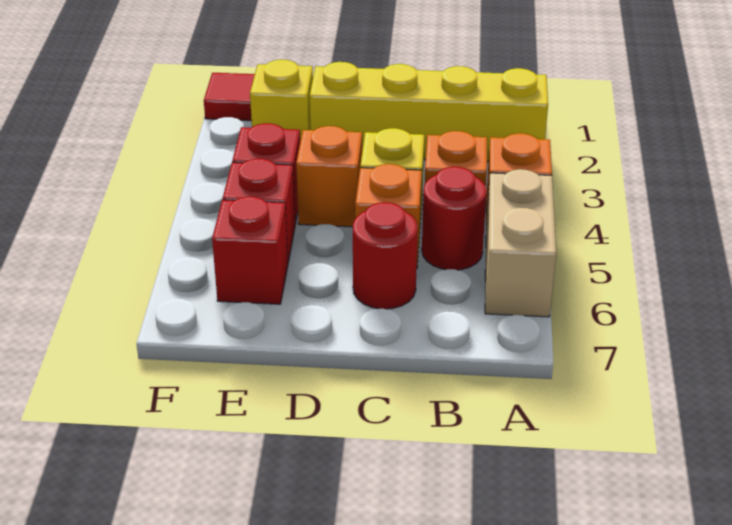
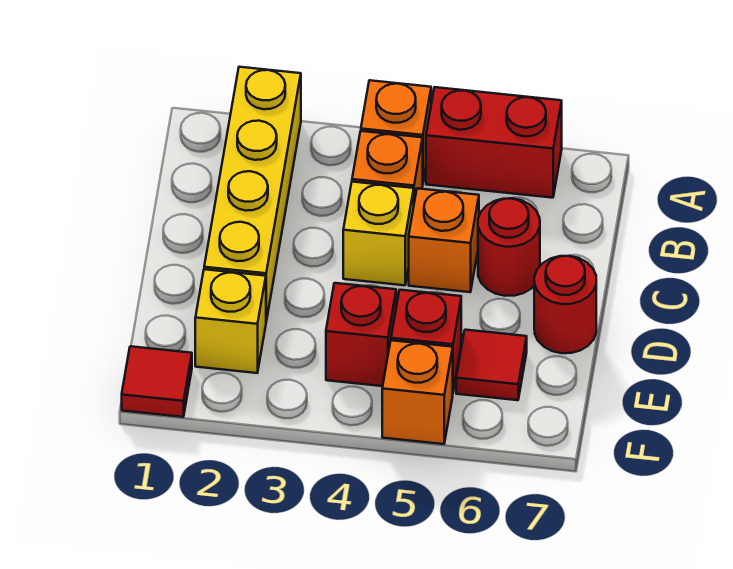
tan brick A5:A6 level 1 -> red brick A5:A6 level 1
red round brick B5 level 1 -> red round brick D7 level 1
orange brick D4 level 1 -> orange brick F5 level 1
red brick E6 level 1 -> red tile E6 level 1

